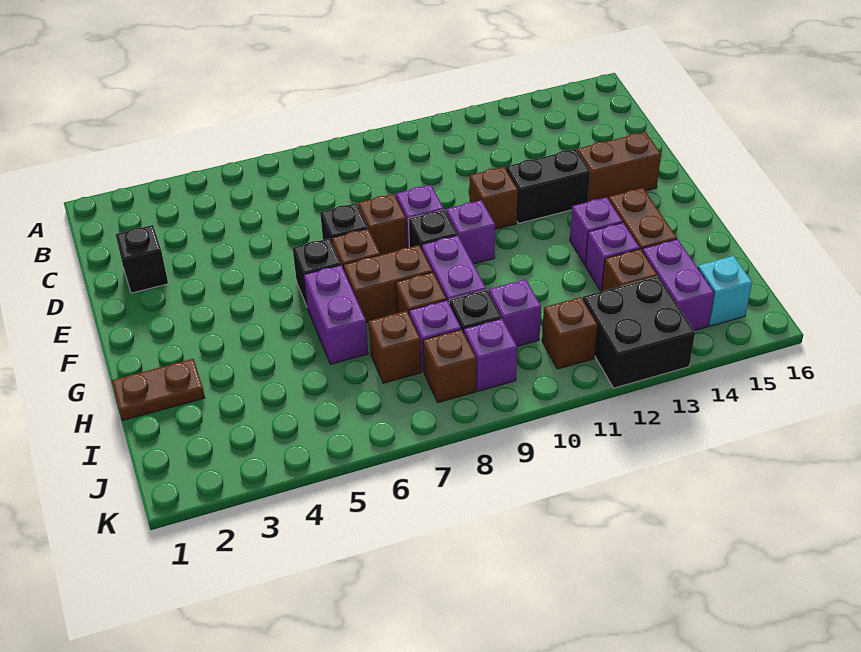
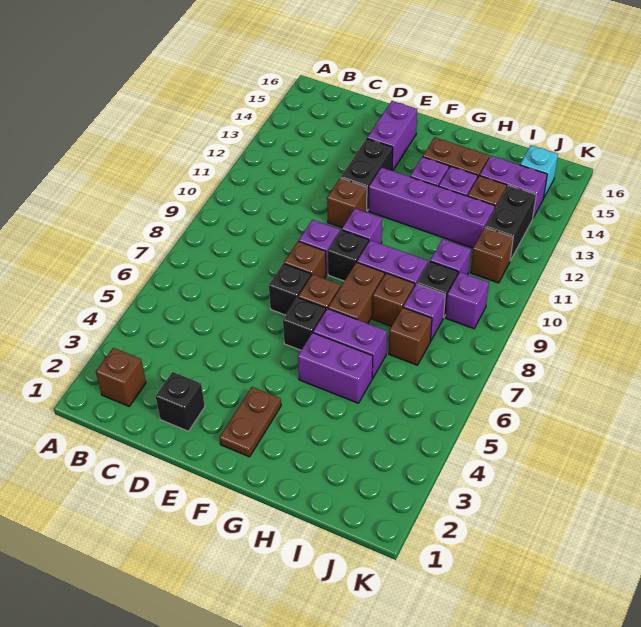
brown brick E14:E15 level 1 -> purple brick E14:E15 level 1
none -> purple brick F12:I12 level 1
none -> purple brick G5:H5 level 1
brown plate H1:H2 level 1 -> brown plate F2:F3 level 1
brown brick J8 level 1 -> brown brick B2 level 1
black brick J12:K13 level 1 -> black brick J12:J13 level 1

